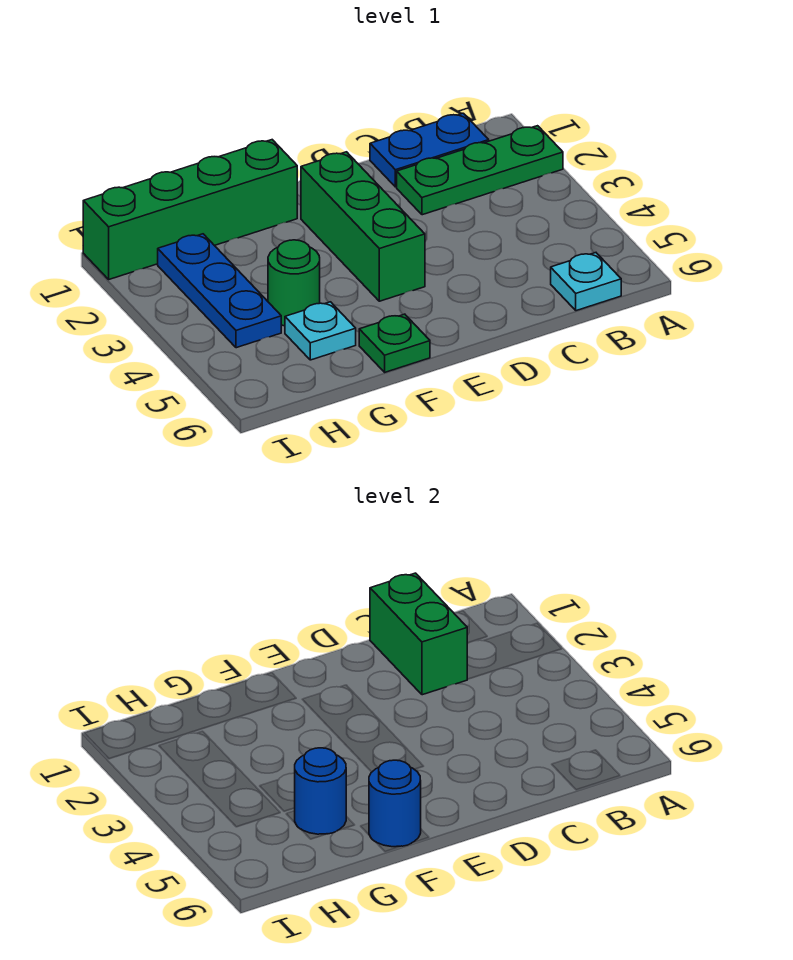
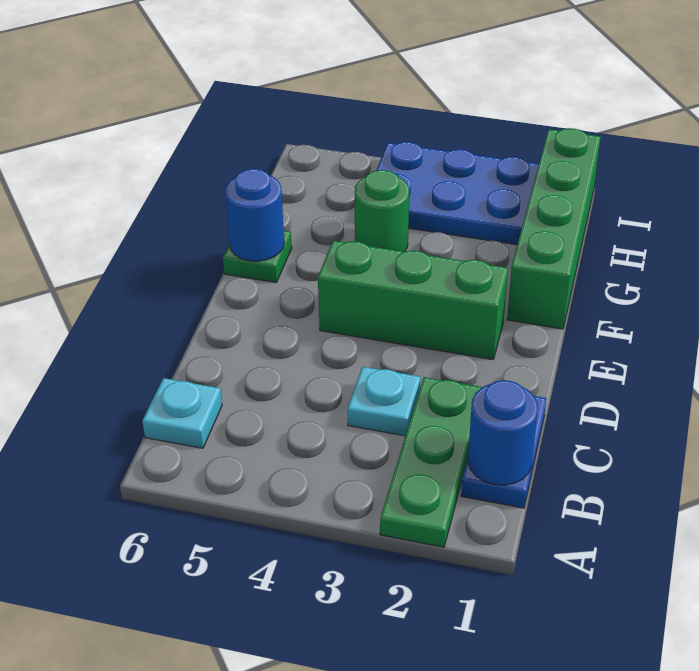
green brick C1:C2 level 2 -> none
cyan plate G5 level 1 -> cyan plate C3 level 1
blue round brick G5 level 2 -> blue round brick B1 level 2
blue plate H2:H4 level 1 -> blue plate H2:I4 level 1

